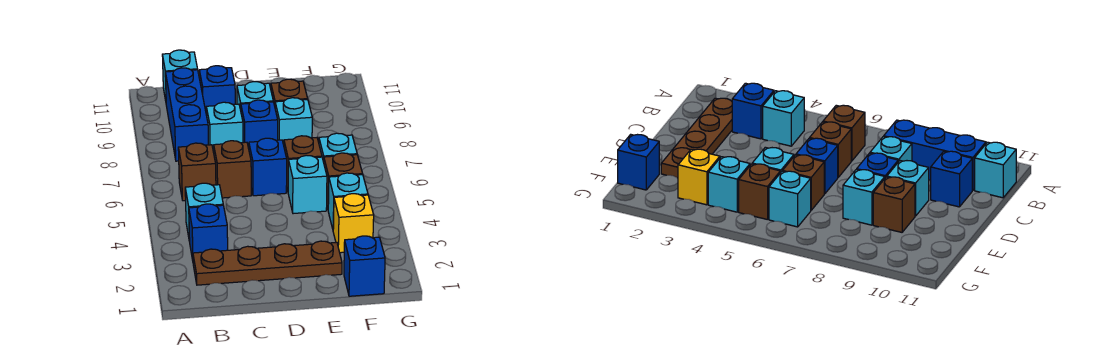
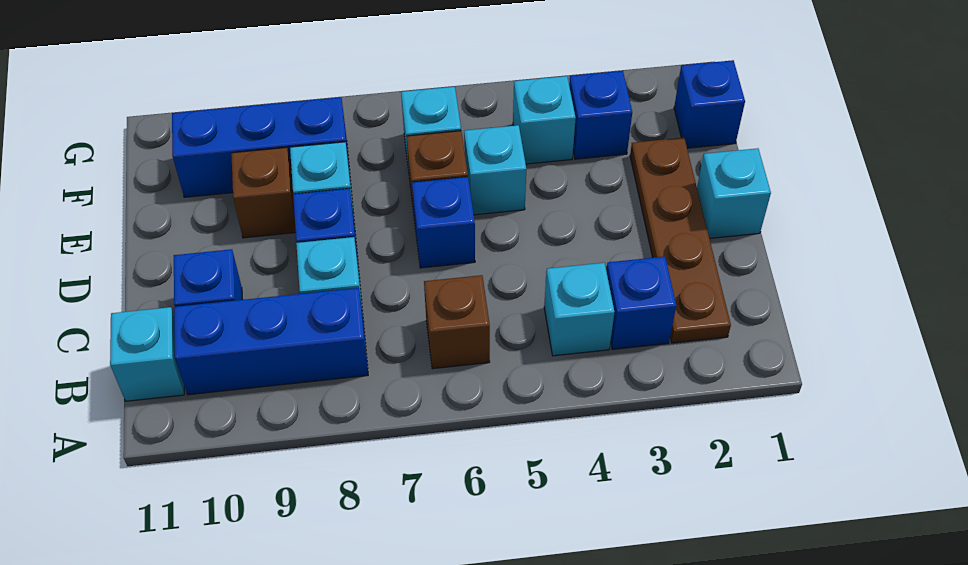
brown brick C6 level 1 -> none
cyan brick D9 level 1 -> cyan brick D1 level 1
yellow brick F3 level 1 -> blue brick F3 level 1
brown brick F5 level 1 -> none
none -> blue brick F8:F10 level 1

